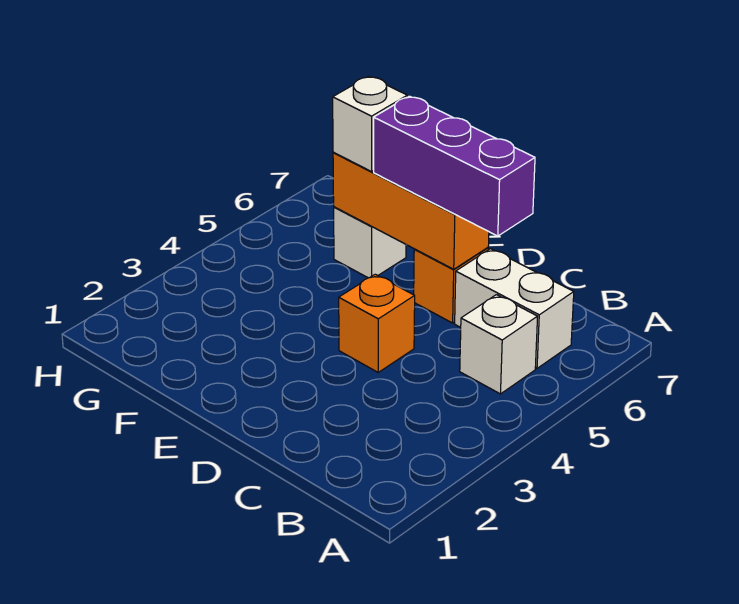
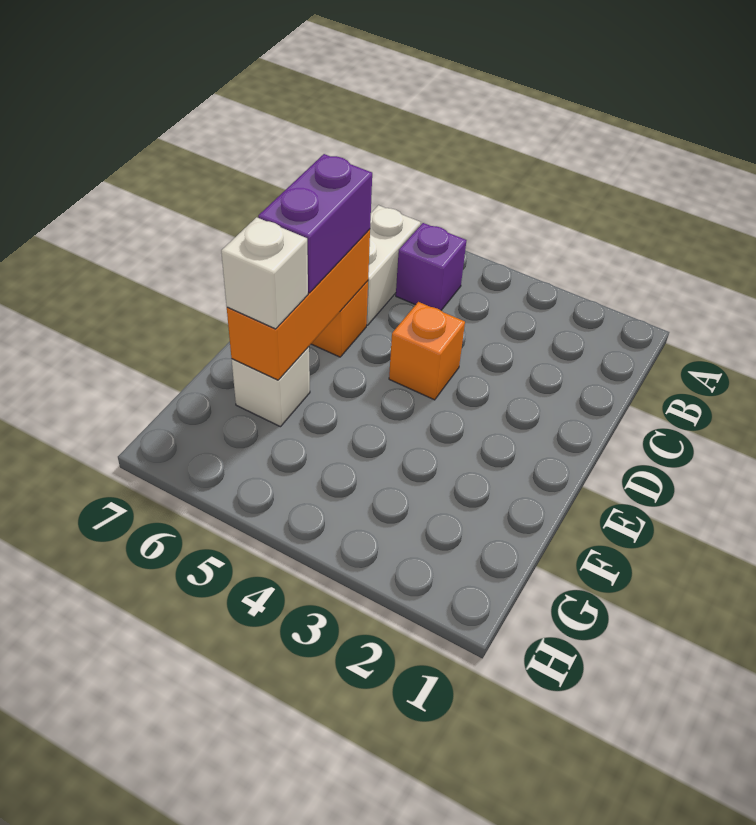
white brick B5 level 1 -> purple brick B5 level 1
purple brick C6:E6 level 3 -> purple brick D6:E6 level 3

